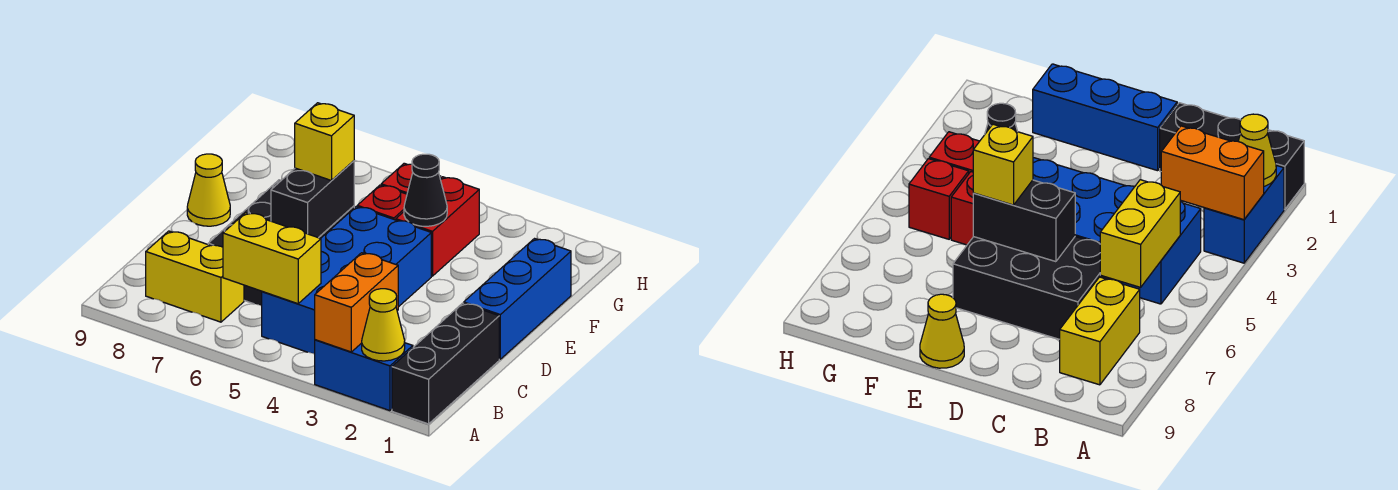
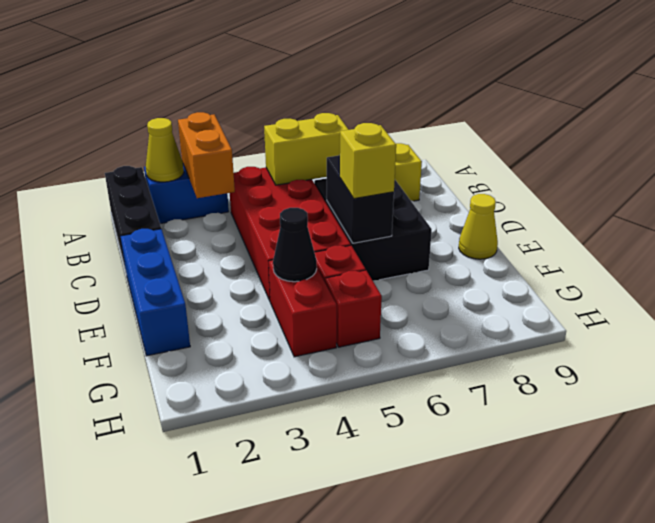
blue brick B4:E5 level 1 -> red brick B4:E5 level 1

